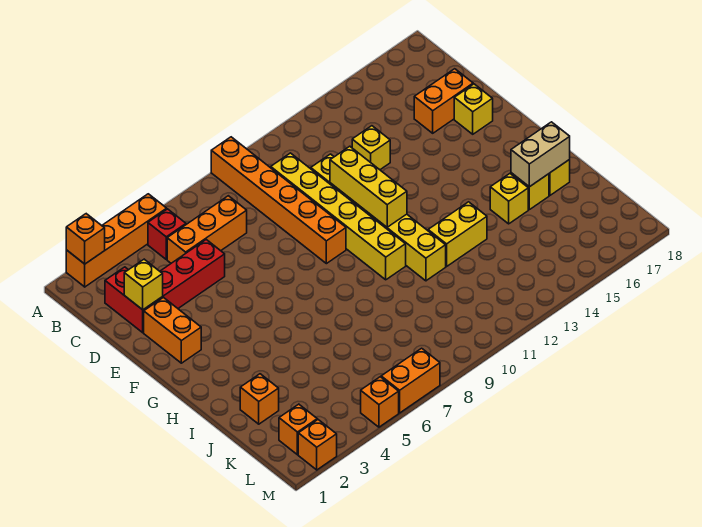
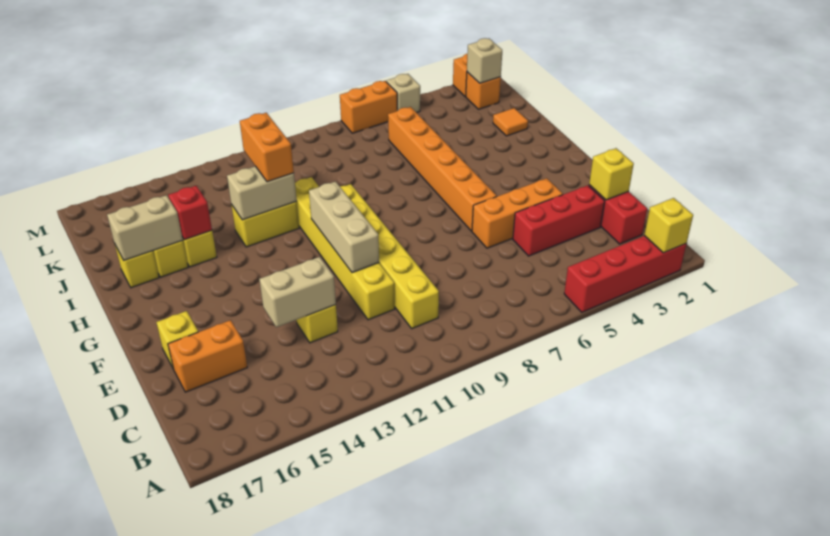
orange brick A2:A5 level 1 -> red brick A2:A5 level 1
orange brick A2 level 2 -> yellow brick A2 level 2
orange brick A9:F9 level 1 -> orange brick F6:K6 level 1
red brick B5 level 1 -> red brick I15 level 2
orange brick C5:C7 level 1 -> orange brick E4:E6 level 1
none -> tan brick D13:D14 level 2
orange brick E2:F2 level 1 -> orange brick I12:J12 level 3
yellow brick E11:G11 level 2 -> tan brick E11:G11 level 2
none -> tan brick I12:I13 level 2
orange brick J2 level 1 -> orange tile J2 level 1
none -> tan brick L2 level 2
orange brick M5 level 1 -> tan brick M5 level 1

